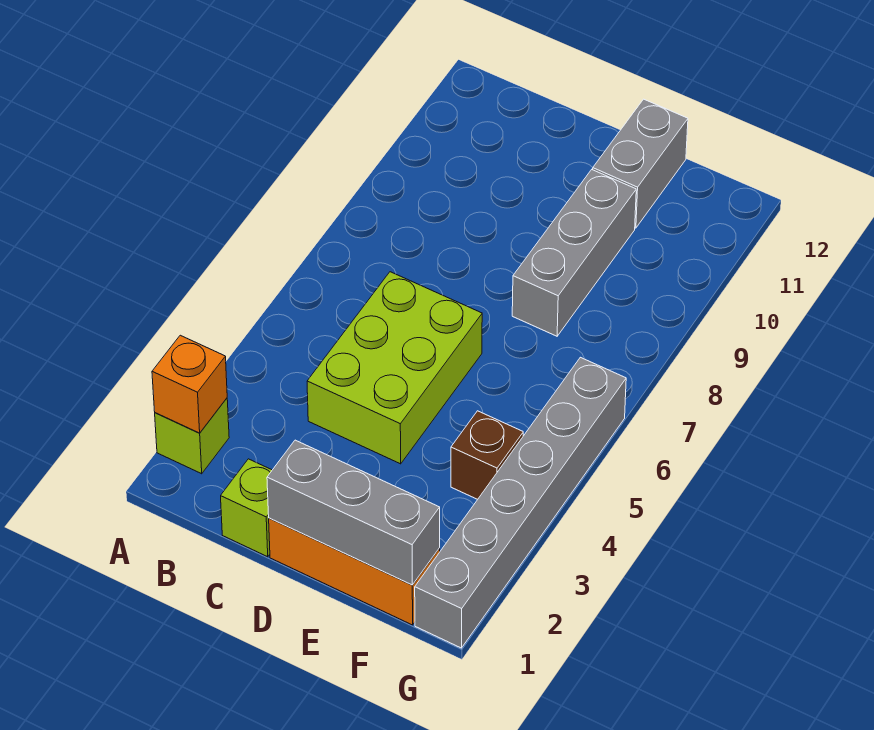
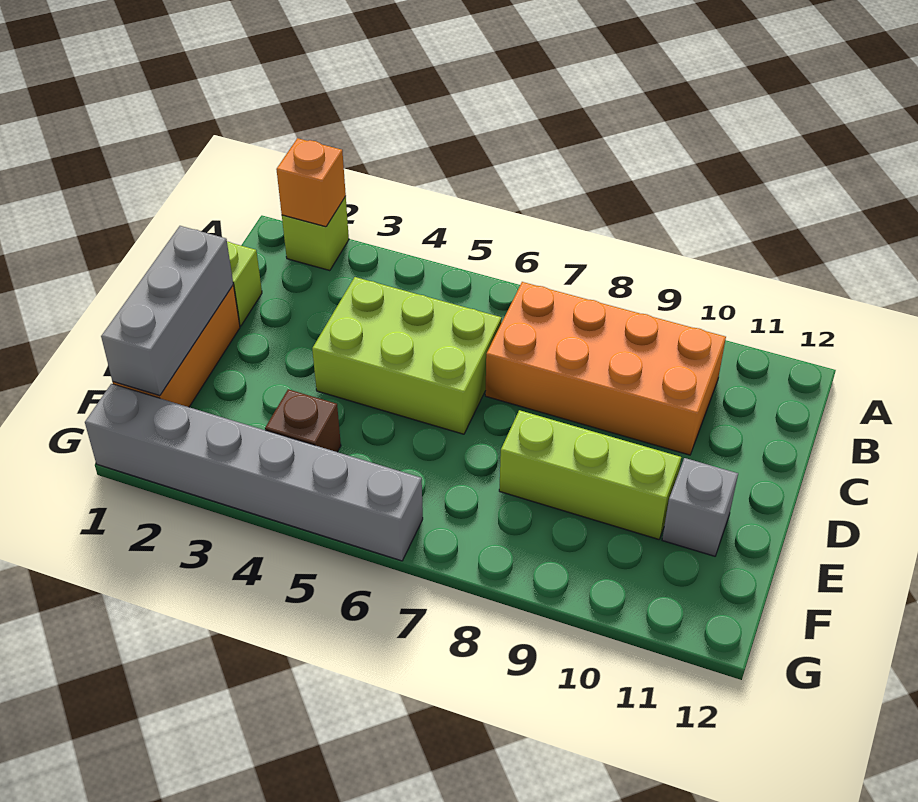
none -> orange brick B7:C10 level 1
grey brick E8:E10 level 1 -> lime brick E8:E10 level 1
grey brick E11:E12 level 1 -> grey brick E11 level 1

